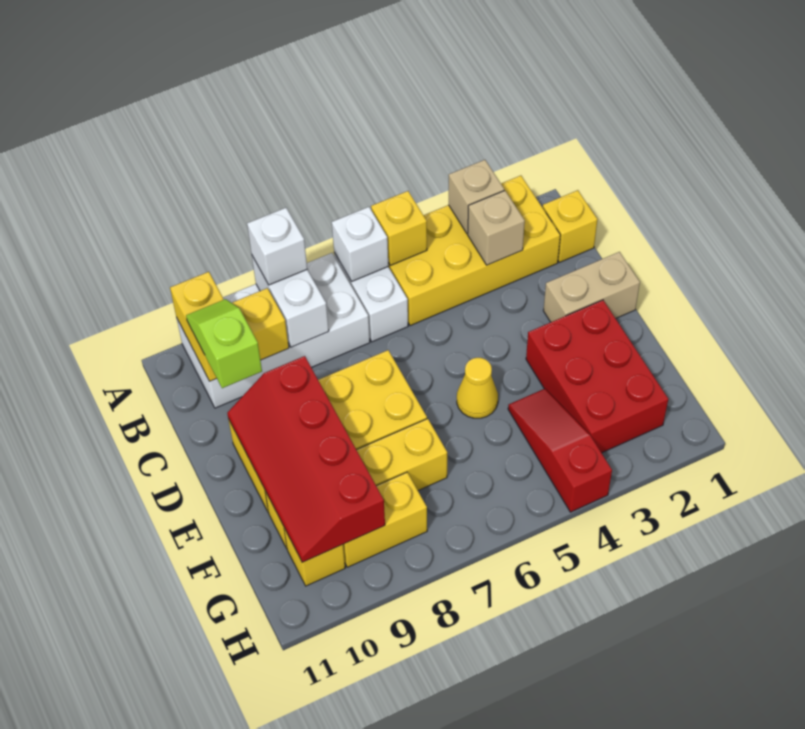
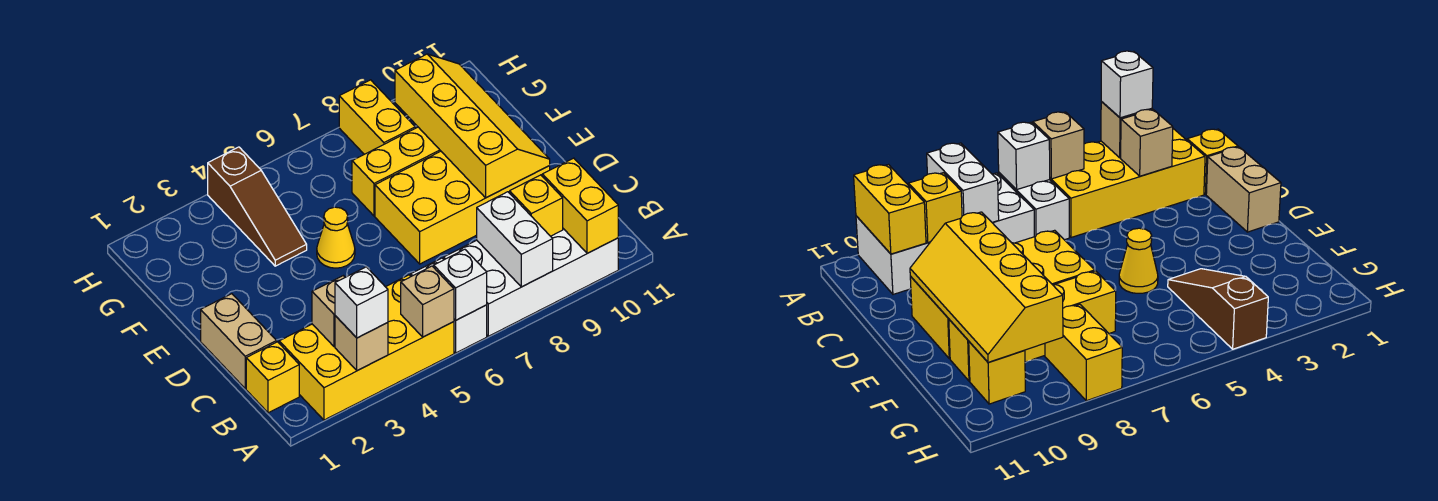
yellow brick A5 level 2 -> tan brick A5 level 2
white brick A8 level 3 -> white brick A3 level 3
lime slope B10:C10 level 3 top C -> none
tan brick D1:D2 level 1 -> tan brick C1:D1 level 1
red slope D9:G10 level 2 top 9 -> yellow slope D9:G10 level 2 top 9
red brick E2:G3 level 1 -> none
red slope F4:H4 level 1 top H -> brown slope F4:H4 level 1 top H
yellow brick G8:G9 level 1 -> yellow brick G8:H8 level 1

